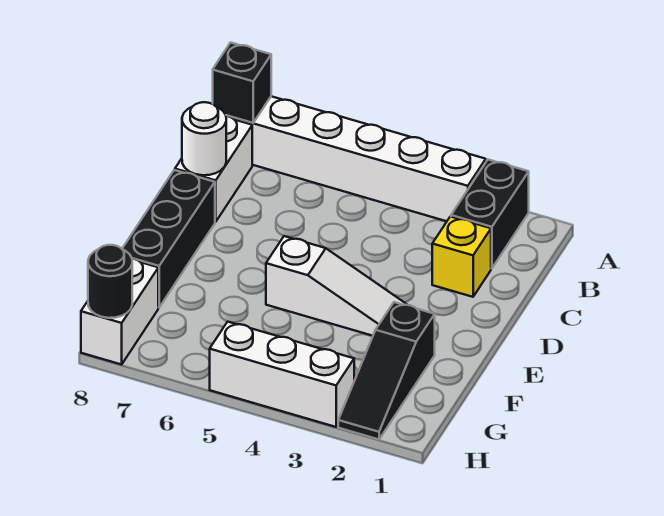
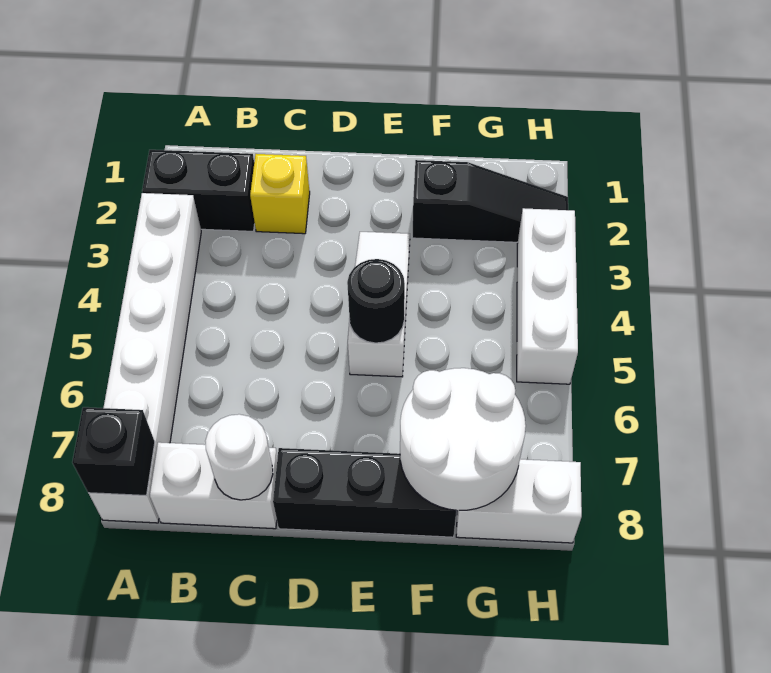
none -> white round brick F7:G8 level 2
black round brick H8 level 2 -> black round brick E5 level 2

